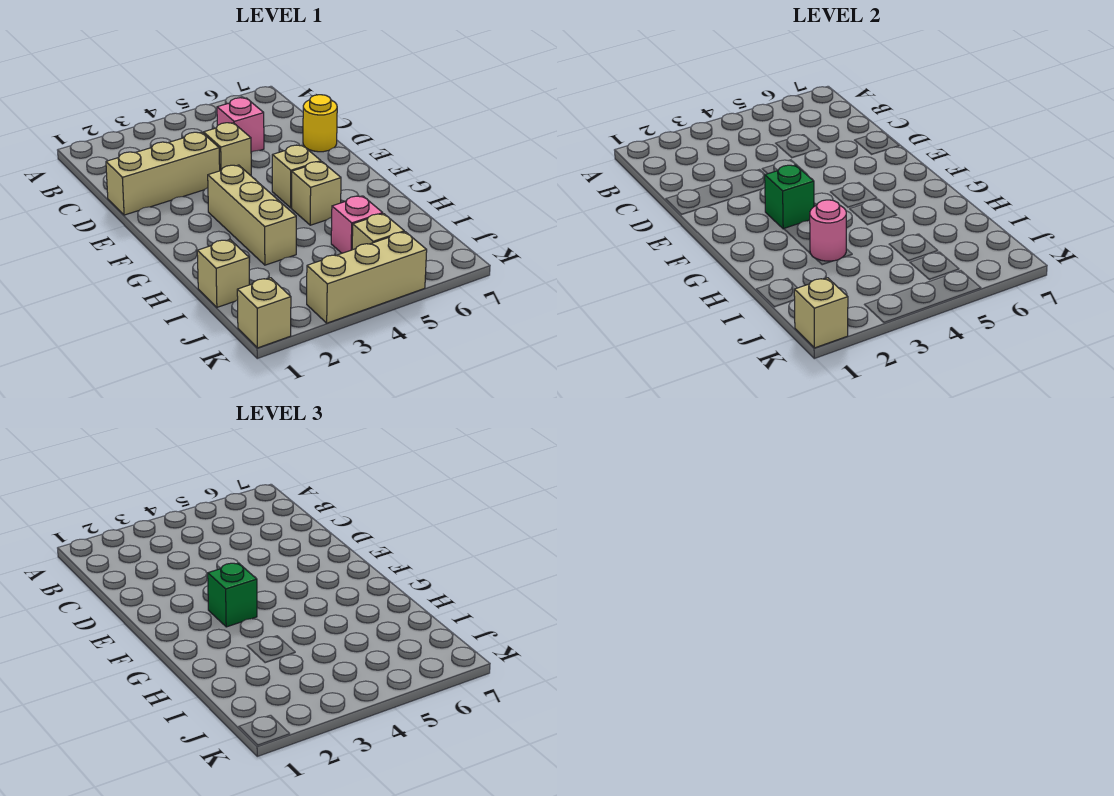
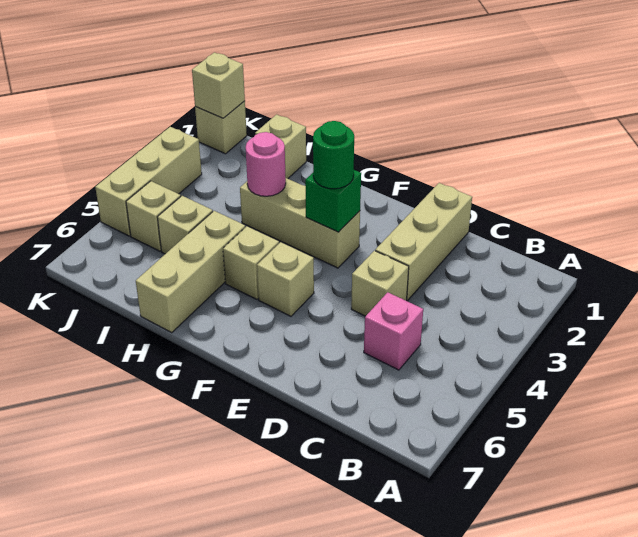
yellow round brick D7 level 1 -> none
green brick F3 level 3 -> green round brick F3 level 3
none -> tan brick H5:H7 level 1
pink brick I5 level 1 -> tan brick I5 level 1

